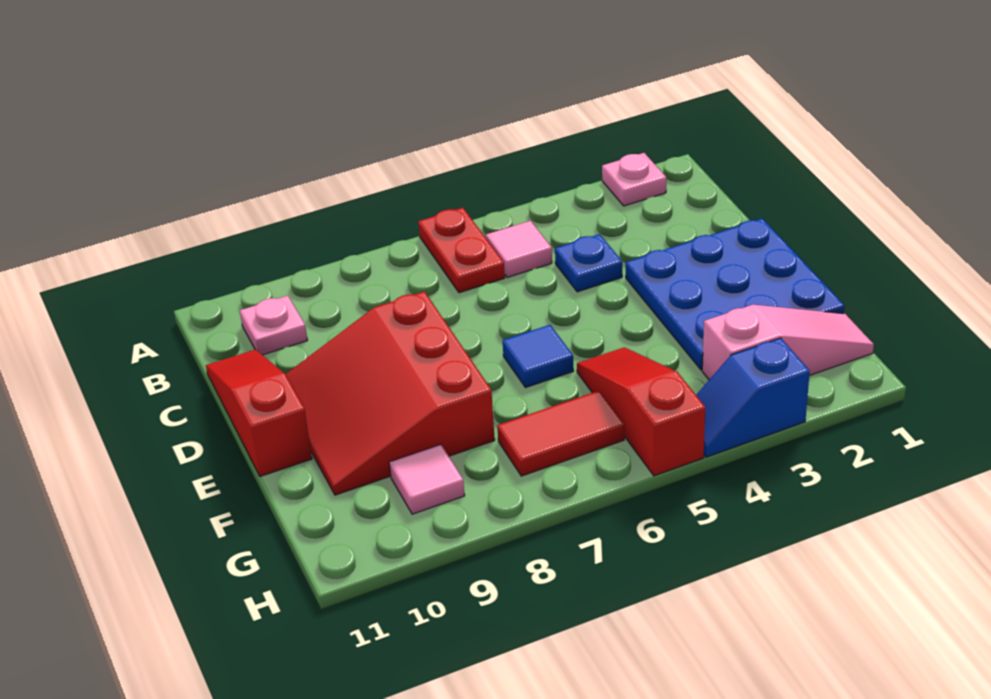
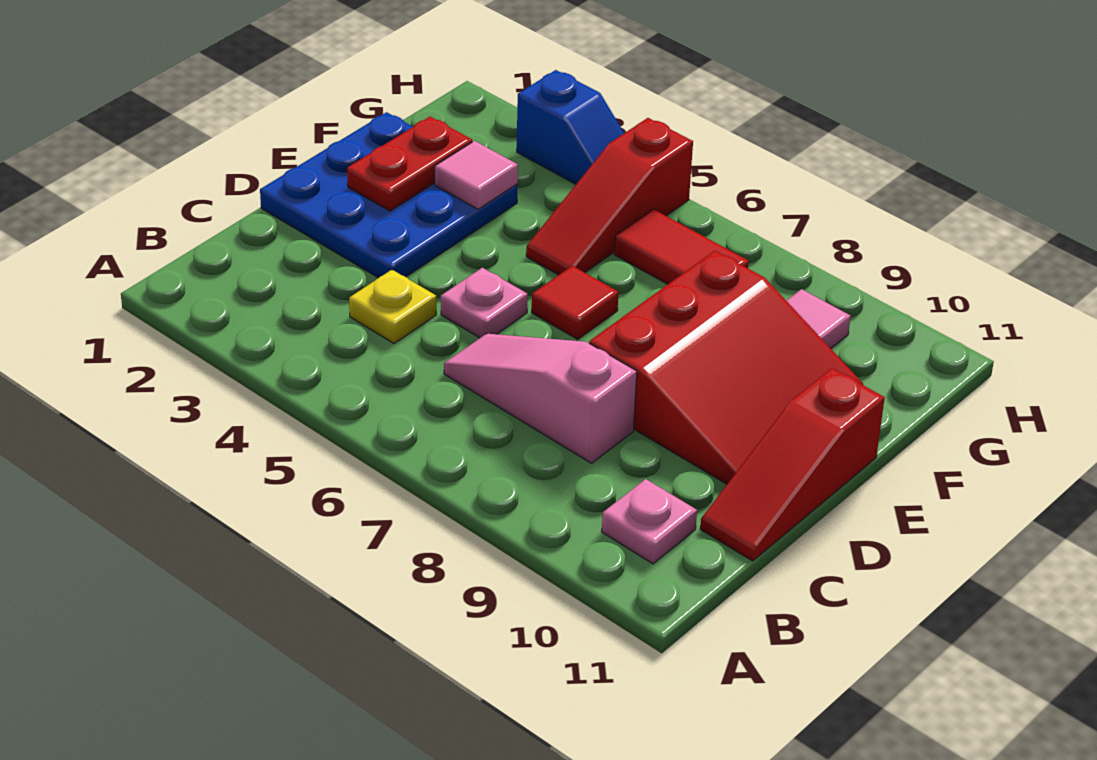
pink plate A2 level 1 -> pink plate D5 level 1
red plate A6:B6 level 1 -> red plate E2:F2 level 2
pink tile B5 level 1 -> pink tile F3 level 2
blue plate C4 level 1 -> yellow plate C4 level 1
blue tile E6 level 1 -> red tile E6 level 1
pink slope G1:G3 level 1 top 3 -> pink slope C6:C8 level 1 top 8

